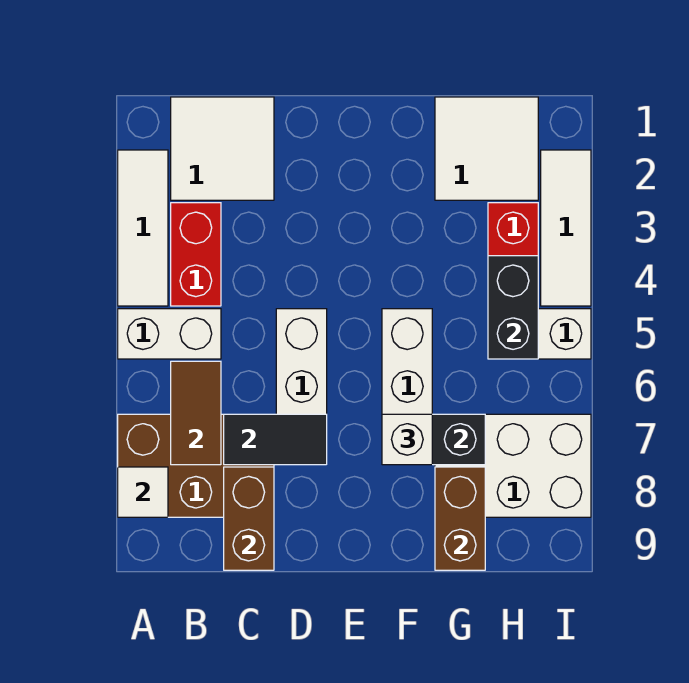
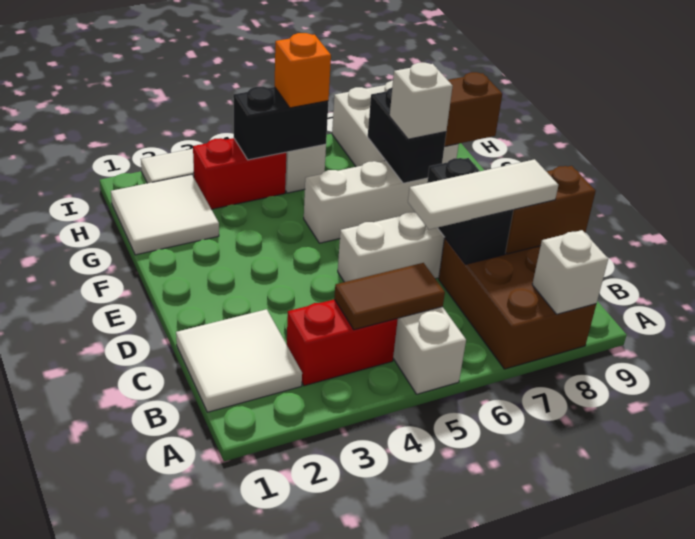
white tile A2:A4 level 1 -> white tile C6:C8 level 3
white tile A8 level 2 -> white brick A8 level 2
brown tile B6:B7 level 2 -> brown tile B4:B5 level 2
black tile C7:D7 level 2 -> black brick C7:D7 level 2
none -> orange brick H5 level 3

